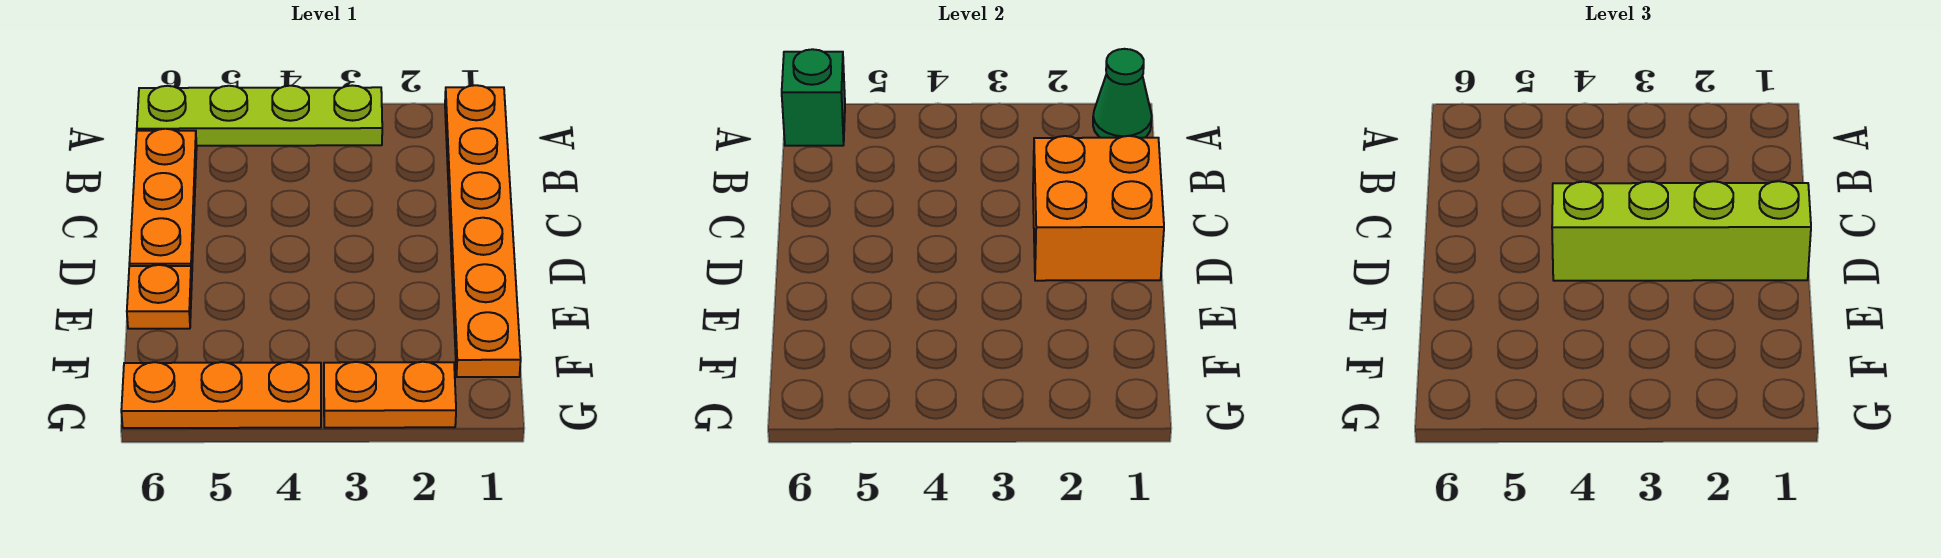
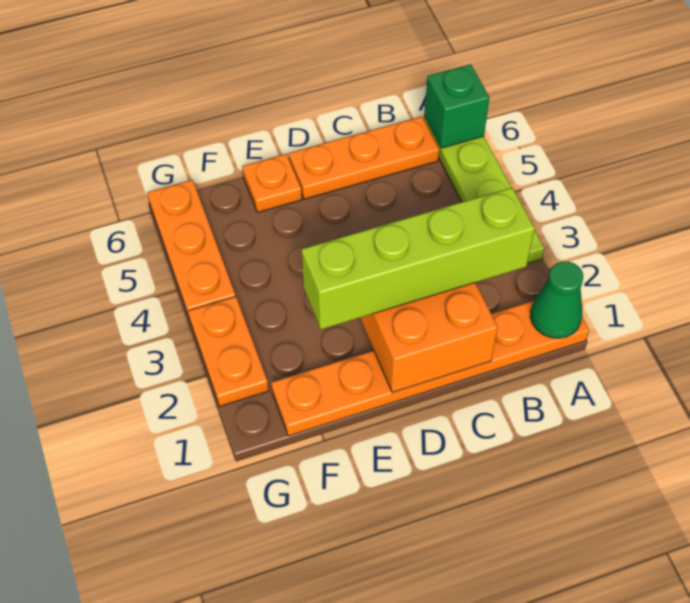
lime brick D1:D4 level 3 -> lime brick B2:E2 level 3

